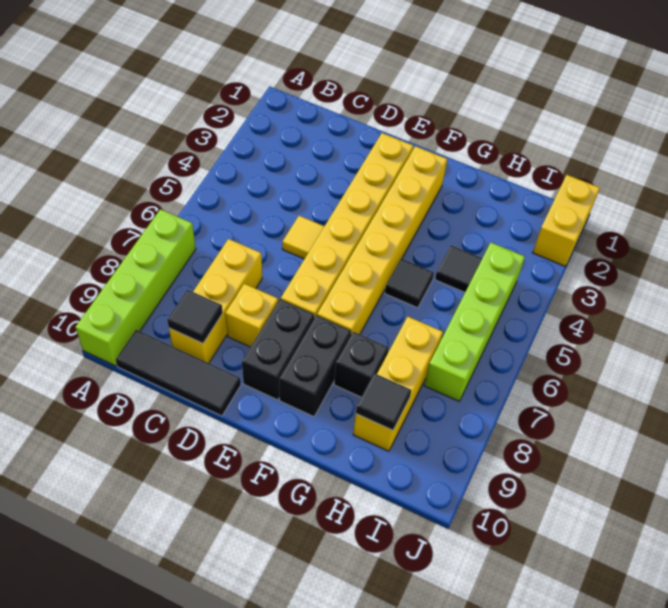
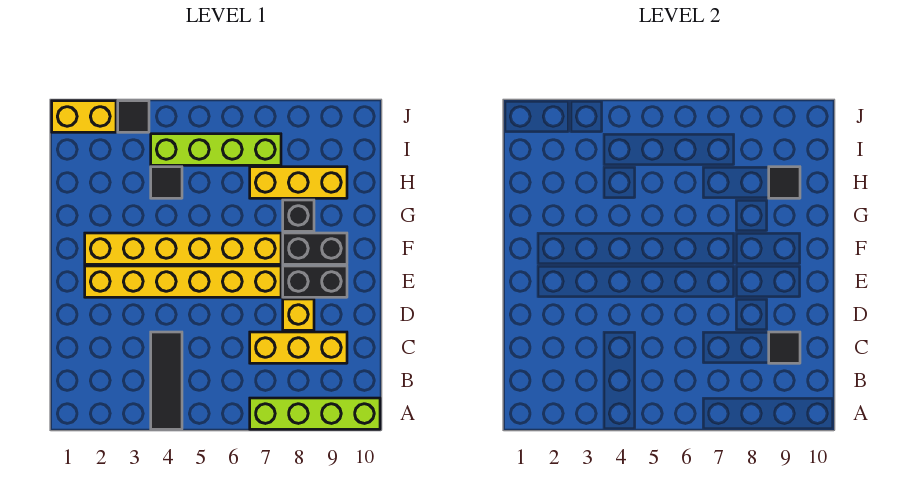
black tile B10:D10 level 1 -> black tile A4:C4 level 1
yellow tile D5 level 1 -> none
black tile G5 level 1 -> black tile J3 level 1

